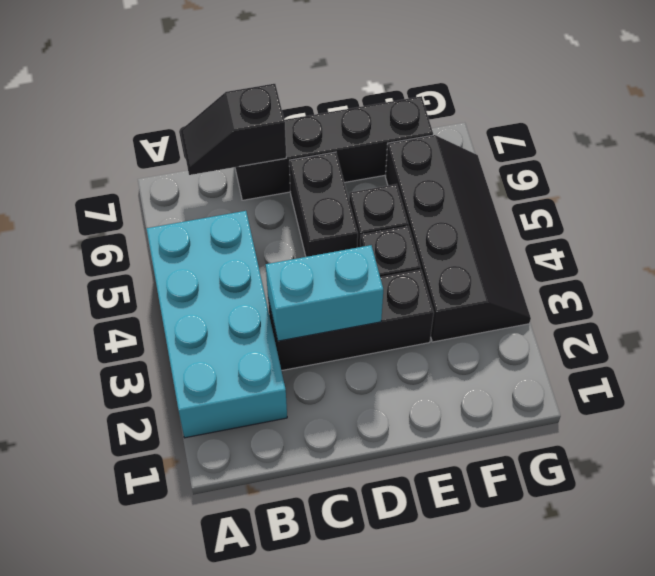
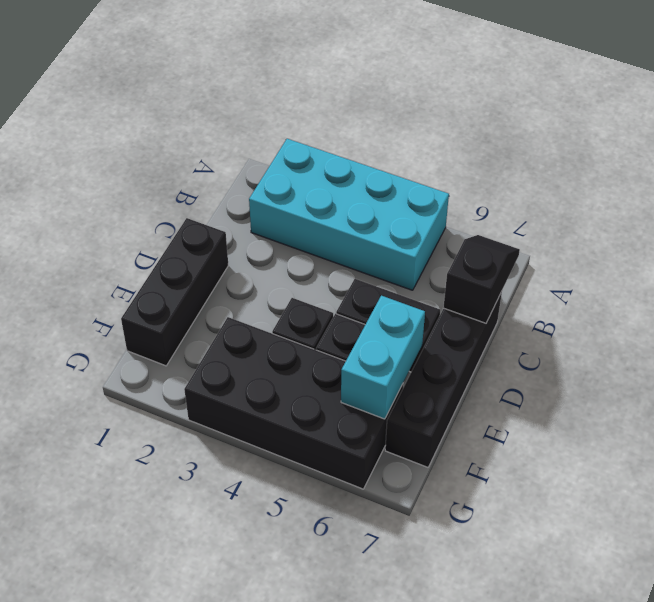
black brick C3:E3 level 1 -> black brick D1:F1 level 1
cyan brick C3:D3 level 2 -> cyan brick E6:F6 level 2
black slope F3:G6 level 1 top F -> black brick F3:G6 level 1

